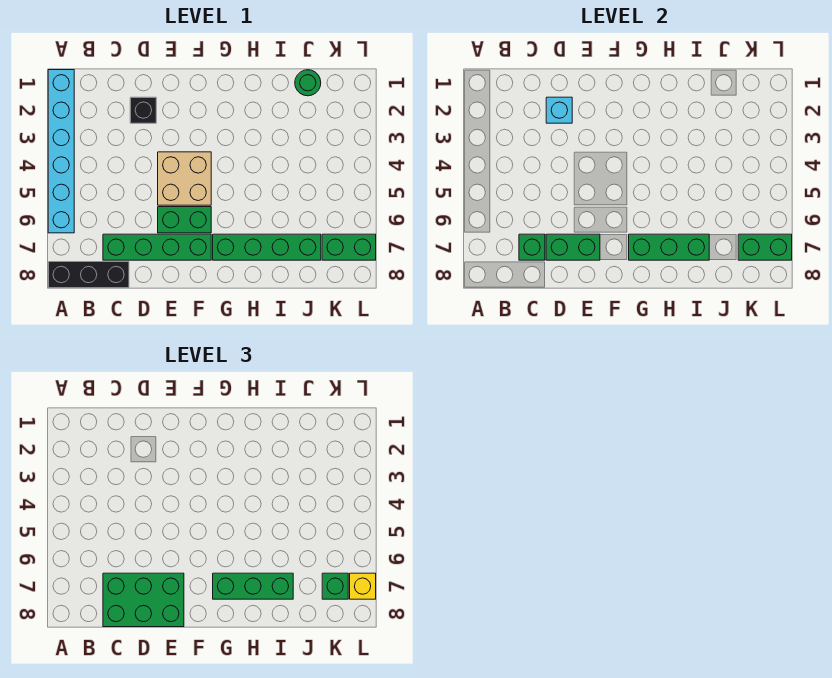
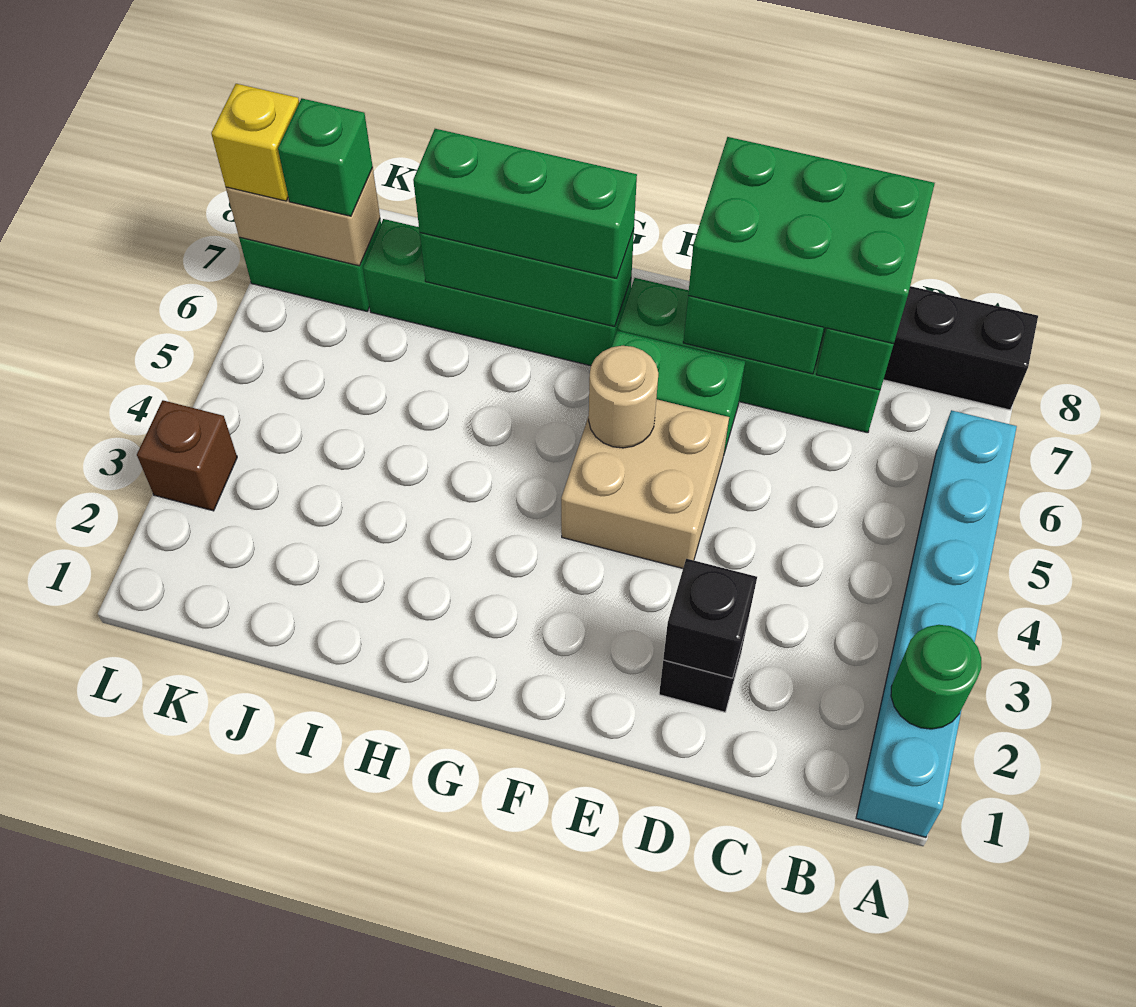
cyan brick D2 level 2 -> black brick D2 level 2
none -> tan round brick F5 level 2
green round brick J1 level 1 -> green round brick A2 level 2
green brick K7:L7 level 2 -> tan brick K7:L7 level 2
none -> brown brick L3 level 1

